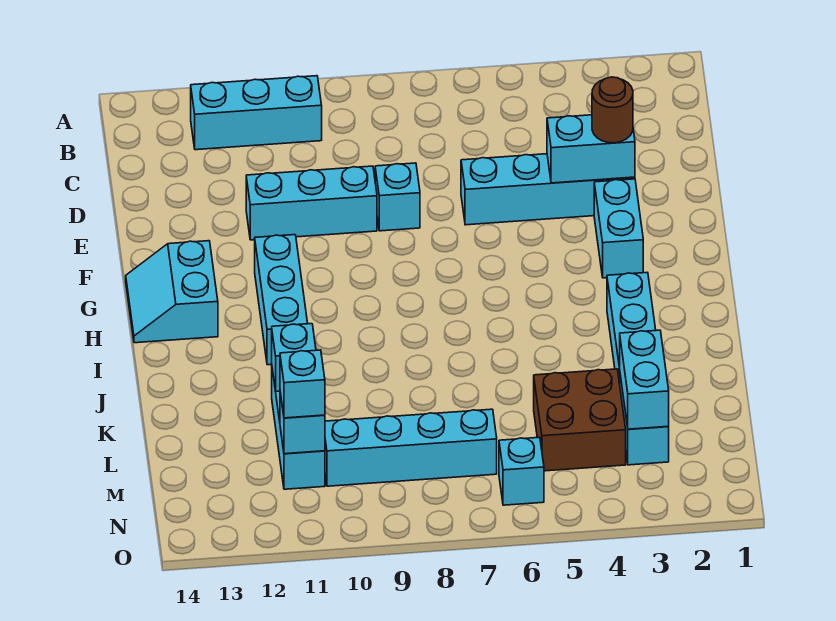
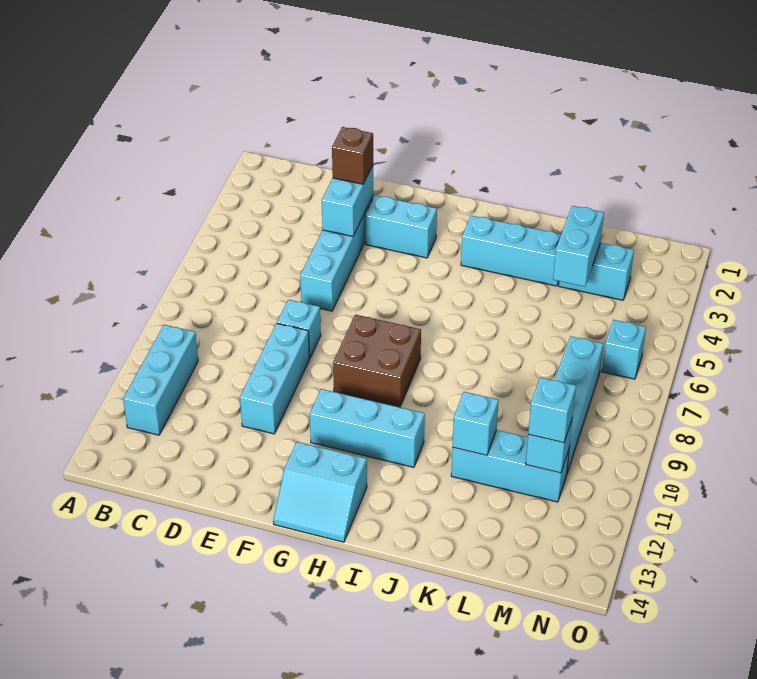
brown round brick E3 level 3 -> brown brick E3 level 3
cyan brick L3:M3 level 2 -> cyan brick L3:L4 level 2
brown brick L4:M5 level 1 -> brown brick G8:H9 level 1

